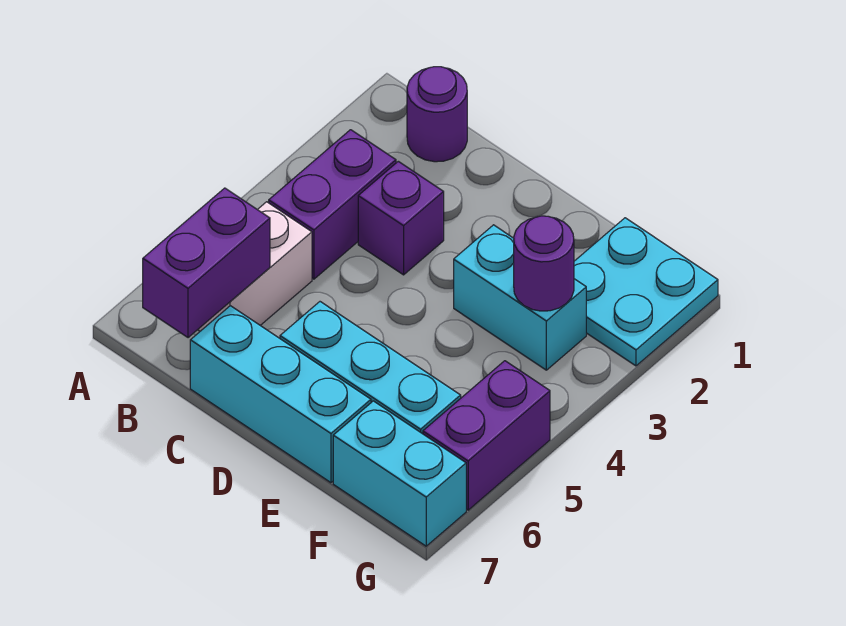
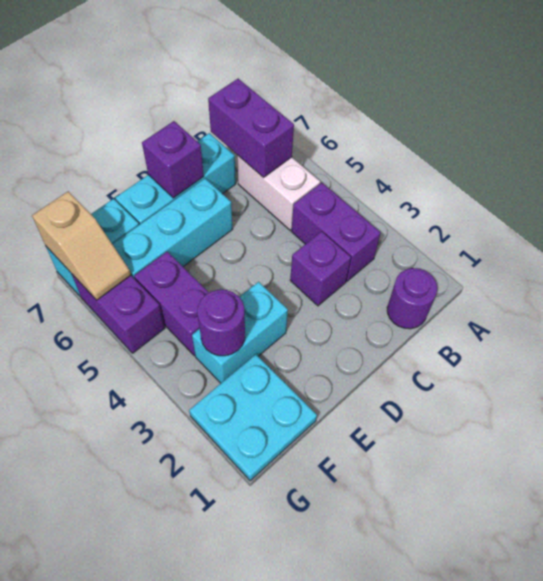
none -> purple brick D7 level 2
none -> purple brick F4:F5 level 1
none -> tan slope G6:G7 level 2 top 7

